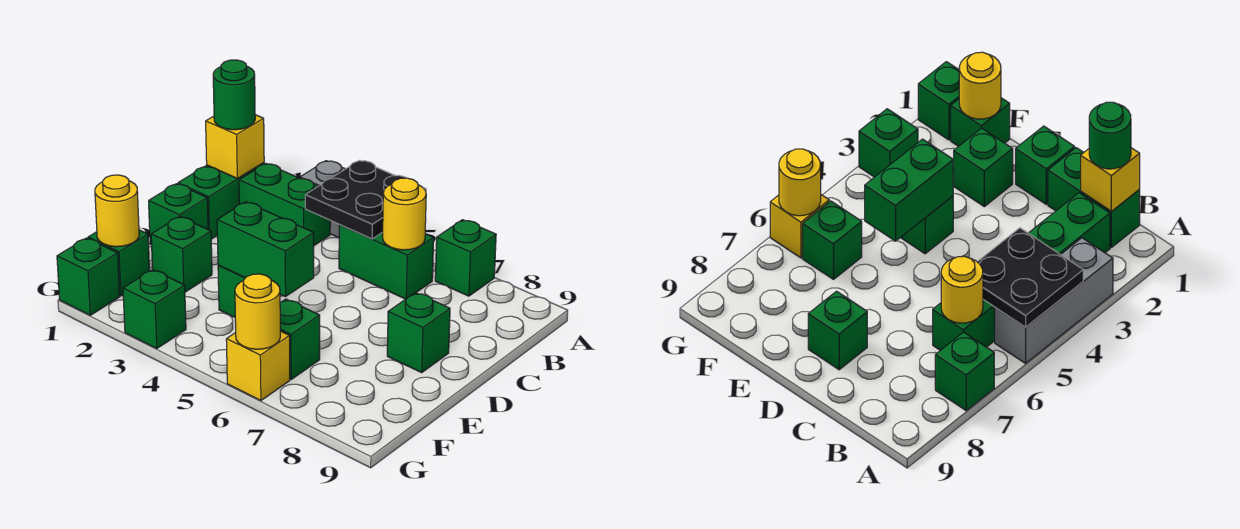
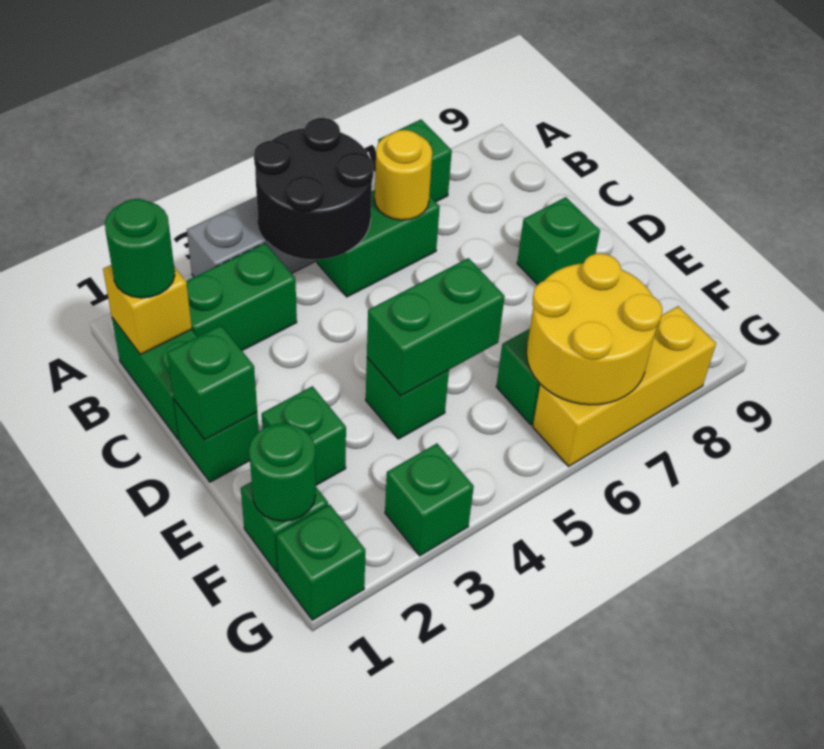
black plate A4:B5 level 2 -> black round brick A4:B5 level 2
none -> green brick D1 level 2
yellow round brick F1 level 2 -> green round brick F1 level 2
yellow brick G6 level 1 -> yellow brick G6:G8 level 1
yellow round brick G6 level 2 -> yellow round brick F6:G7 level 2

